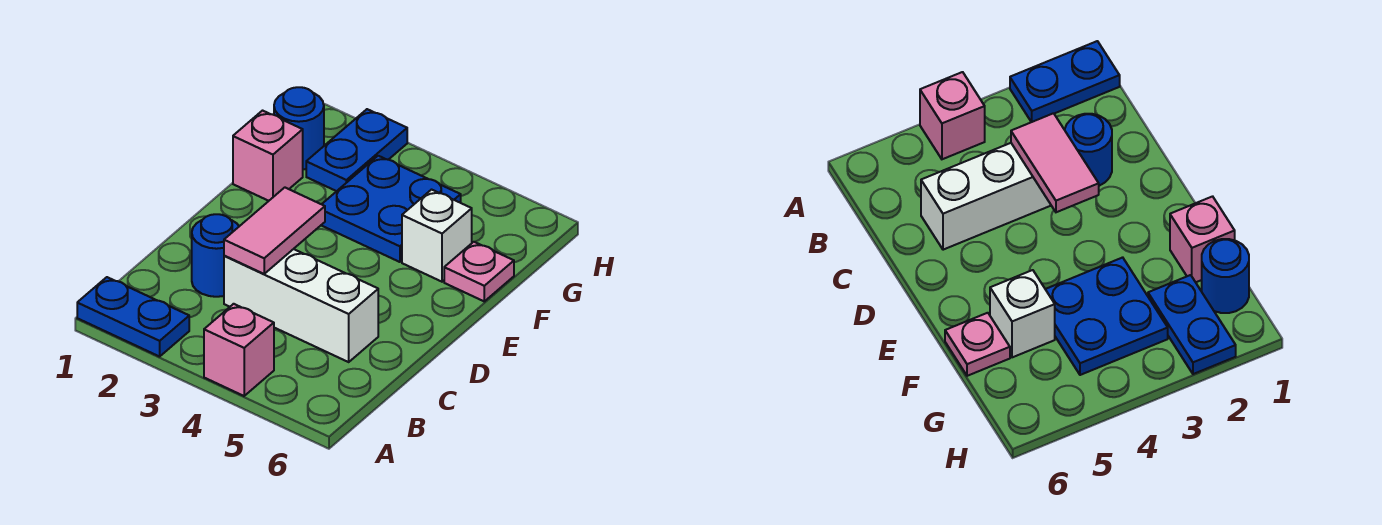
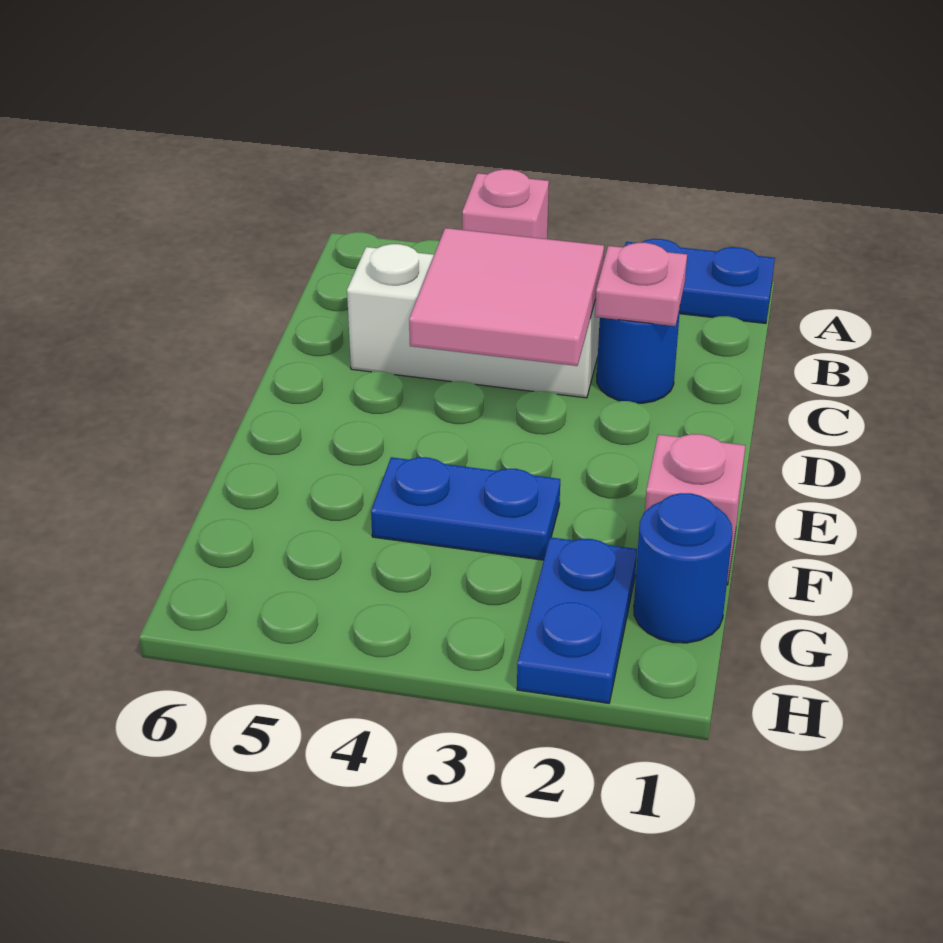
pink tile C3:D3 level 2 -> pink tile C3:D4 level 2
blue plate F3:G4 level 1 -> blue plate F3:F4 level 1
white brick F5 level 1 -> none
pink plate F6 level 1 -> pink plate C2 level 2

